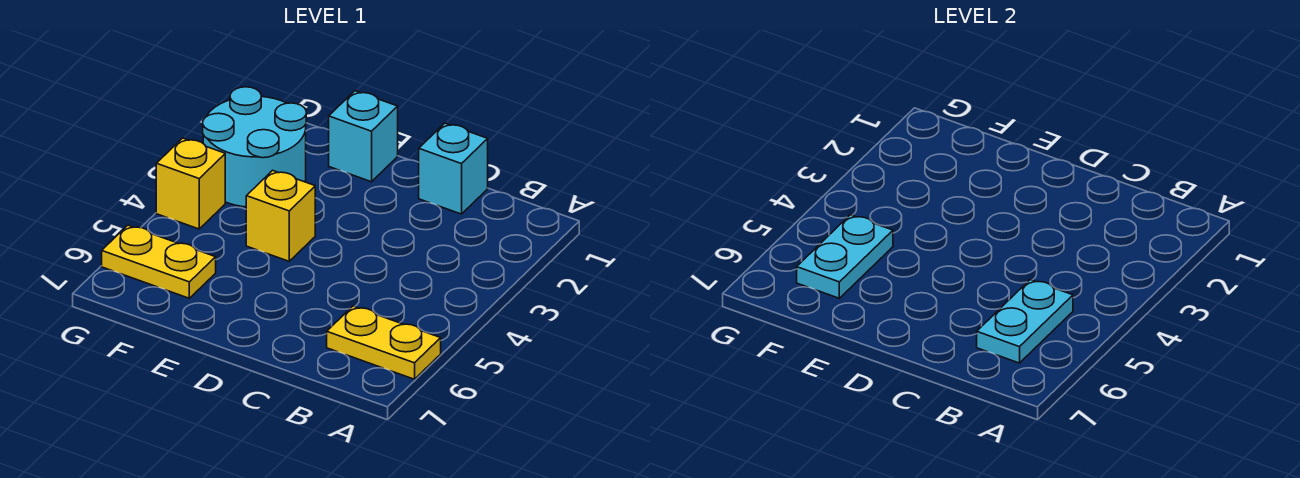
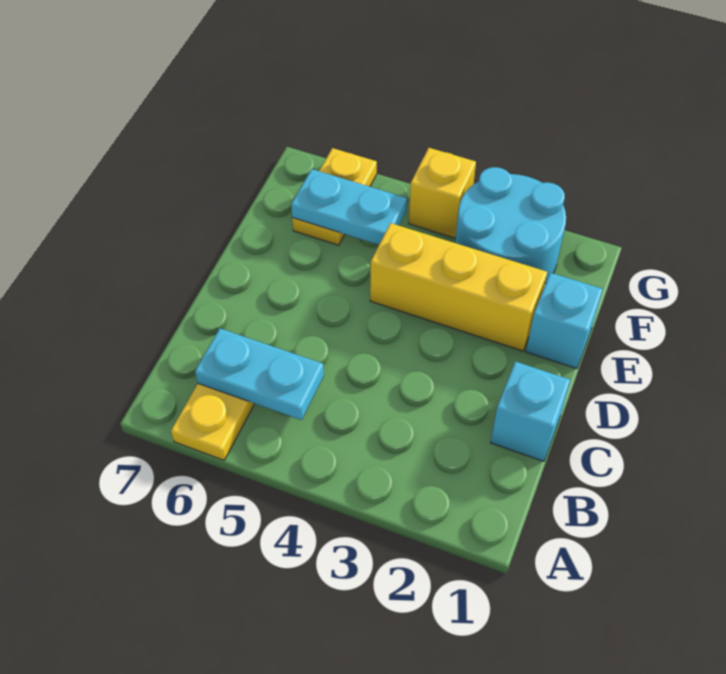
yellow brick E4 level 1 -> yellow brick E2:E4 level 1

